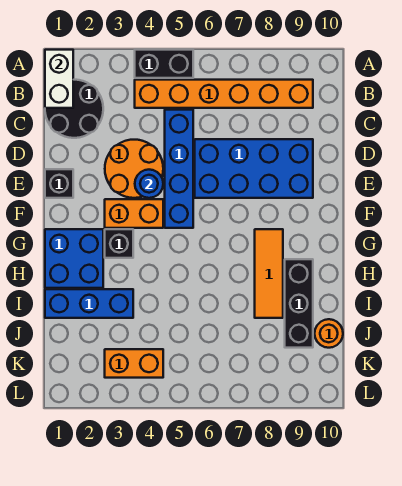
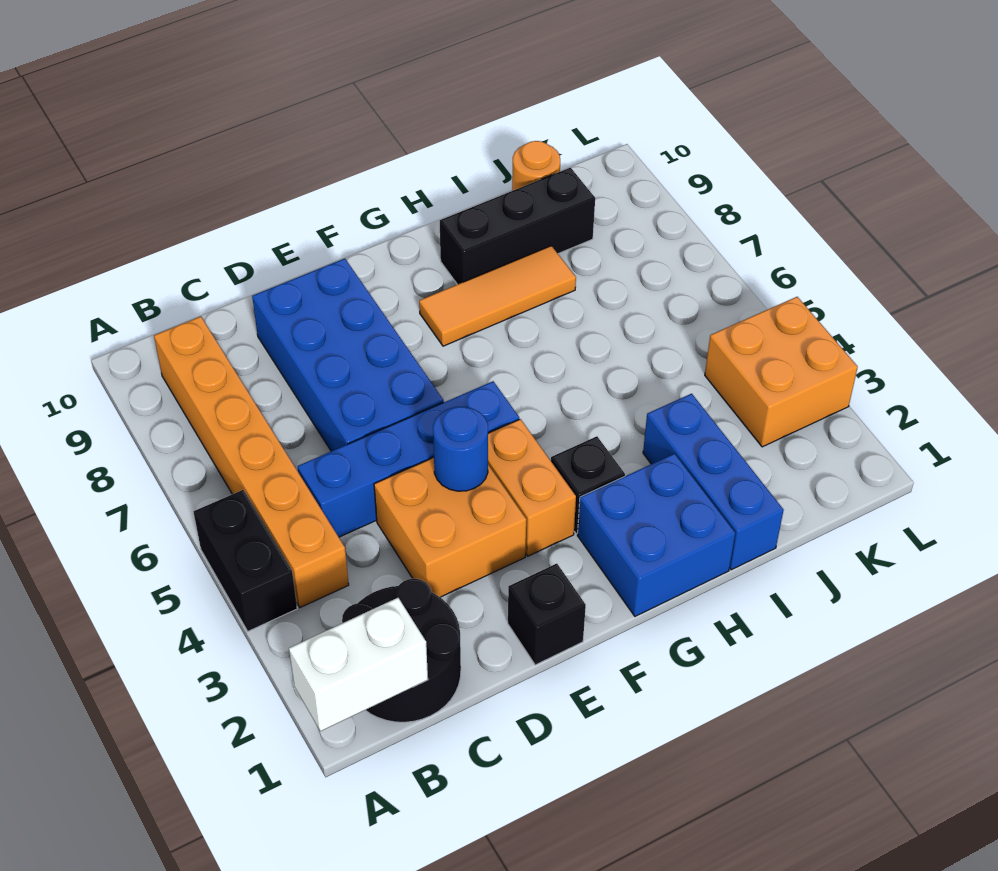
orange round brick D3:E4 level 1 -> orange brick D3:E4 level 1
orange brick K3:K4 level 1 -> orange brick K3:L4 level 1

